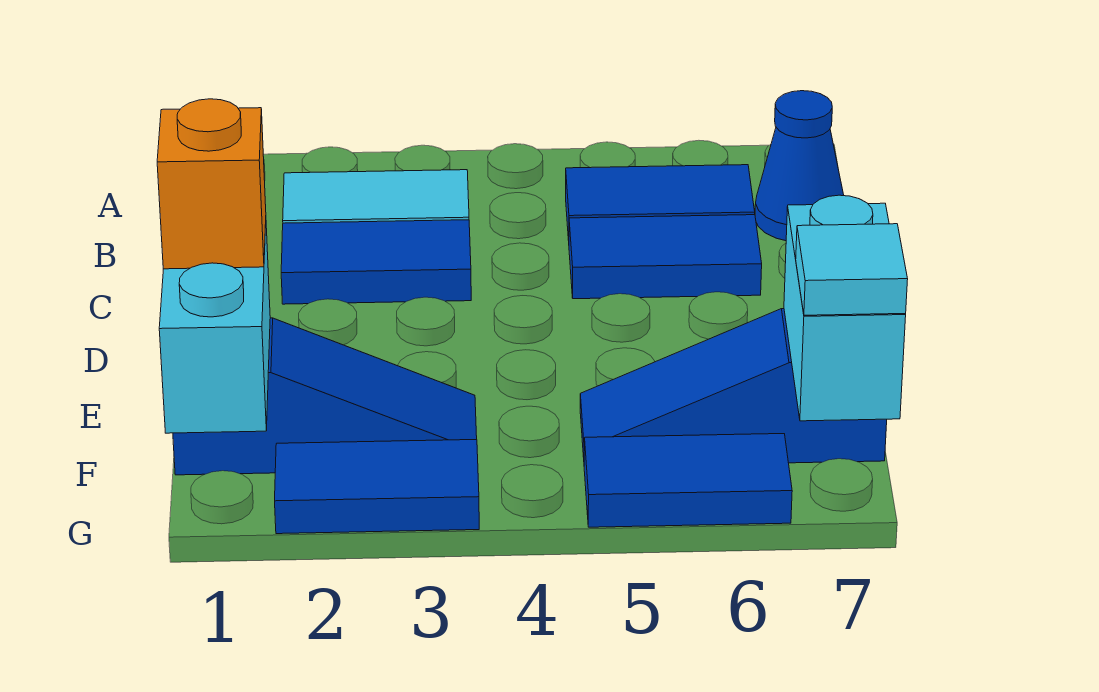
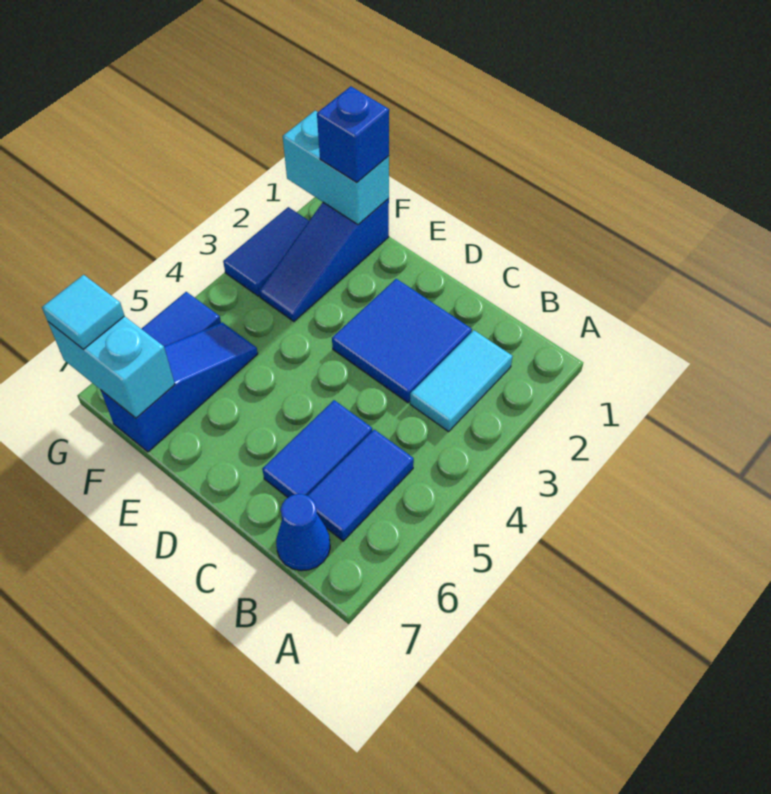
blue tile C2:C3 level 1 -> blue tile C2:D3 level 1
orange brick F1 level 3 -> blue brick F1 level 3

